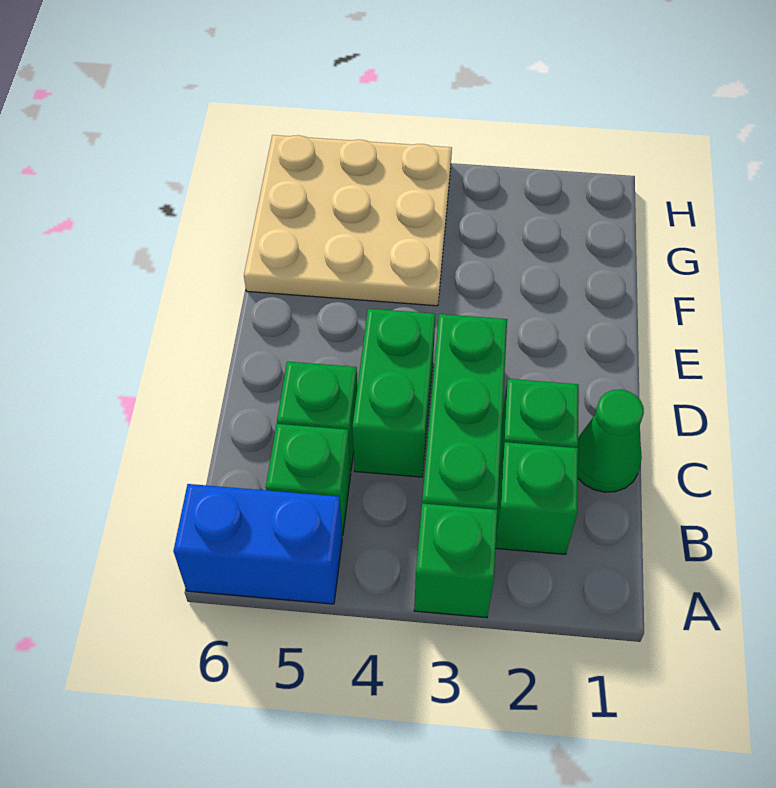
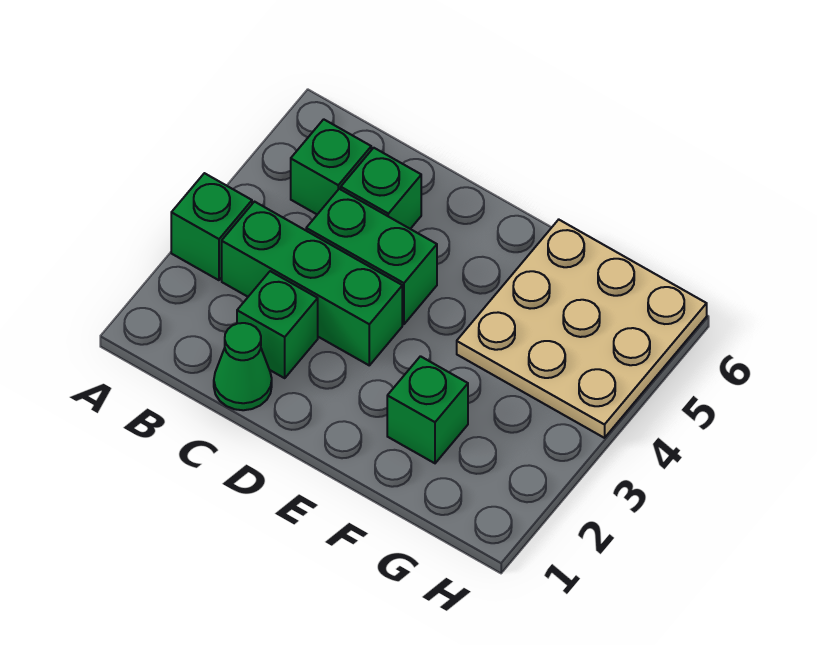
blue brick A5:A6 level 1 -> none
green brick B2 level 1 -> green brick F2 level 1

